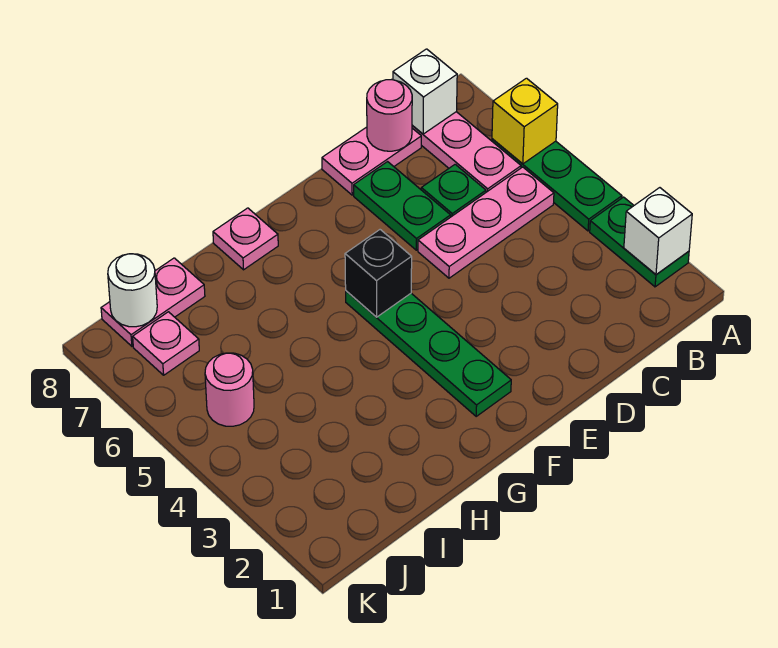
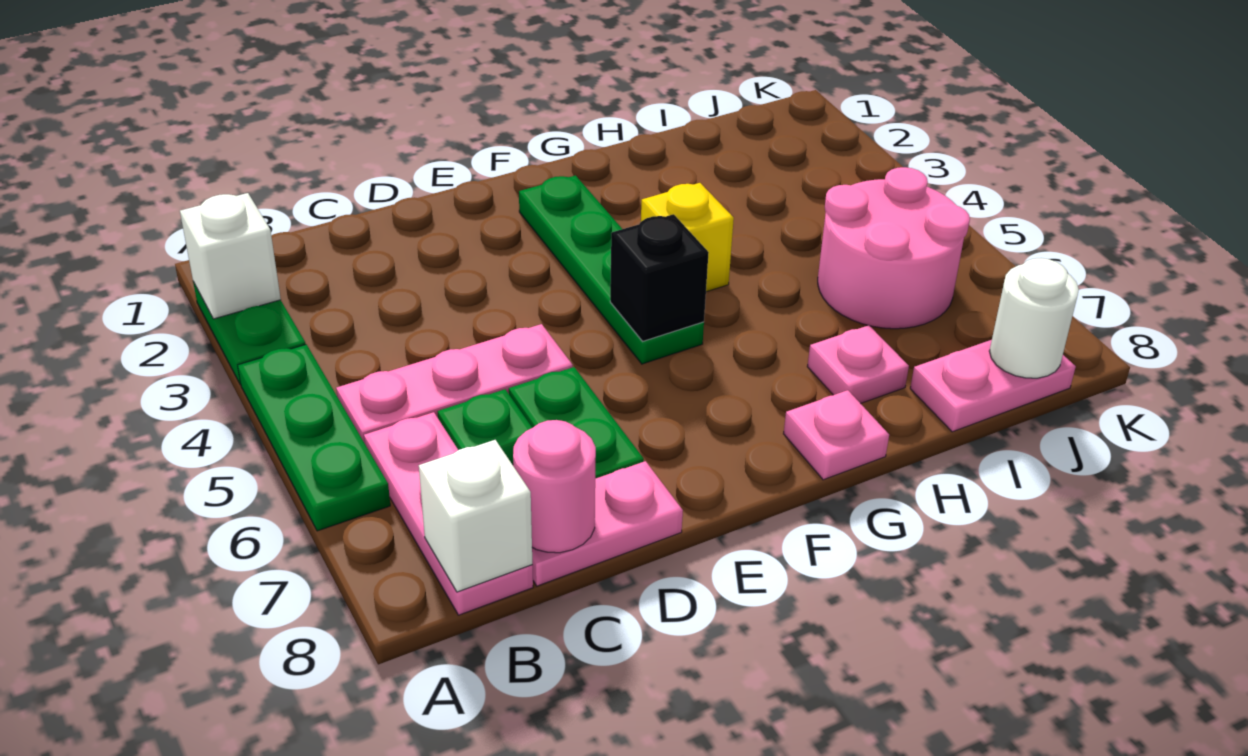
yellow brick A6 level 2 -> yellow brick G4 level 1
pink round brick J5 level 1 -> pink round brick I5:J6 level 1
pink plate J7 level 1 -> pink plate H7 level 1

